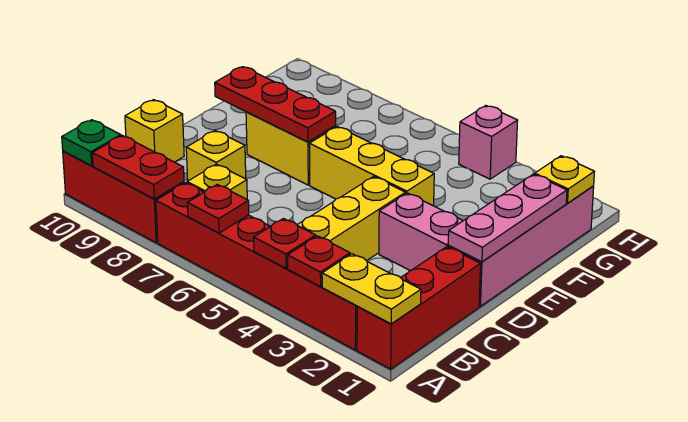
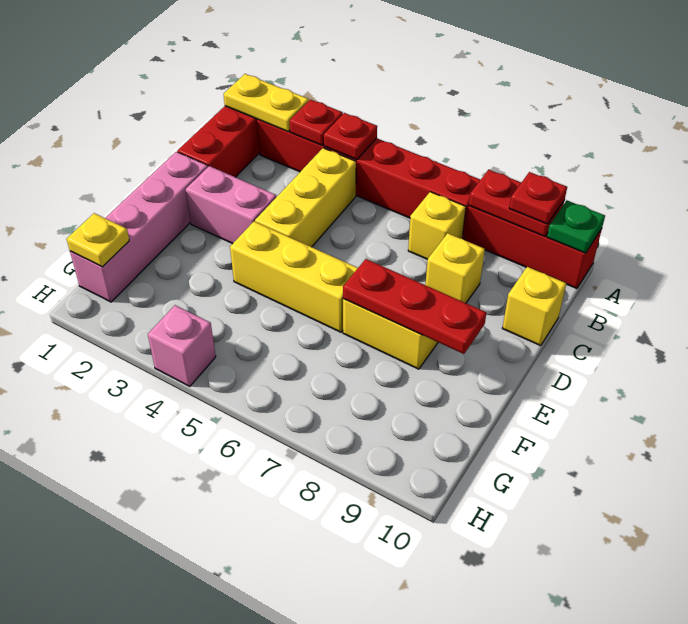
red plate A6 level 2 -> red plate A9 level 3
pink plate D1:F1 level 2 -> none

